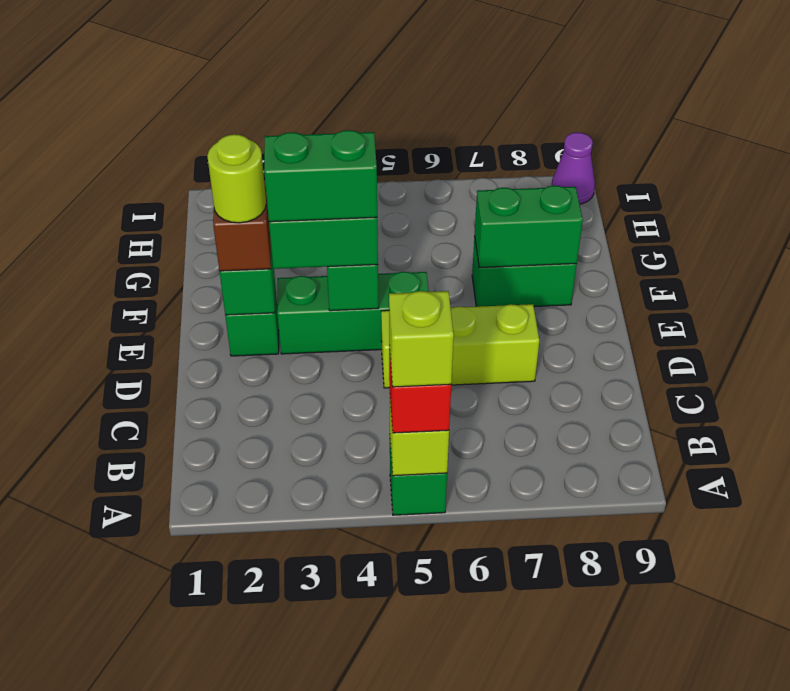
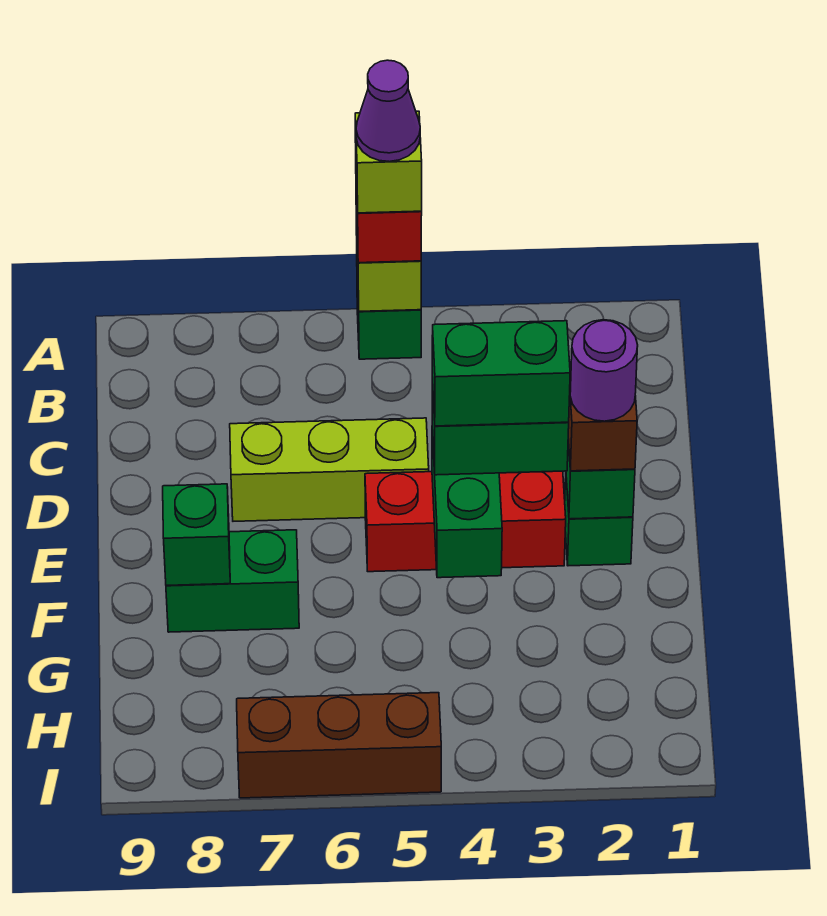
lime round brick E2 level 4 -> purple round brick E2 level 4
green brick E3:E5 level 1 -> red brick E3:E5 level 1
green brick F7:F8 level 2 -> green brick F8 level 2
none -> brown brick I5:I7 level 1
purple cone I9 level 1 -> purple cone A5 level 5

